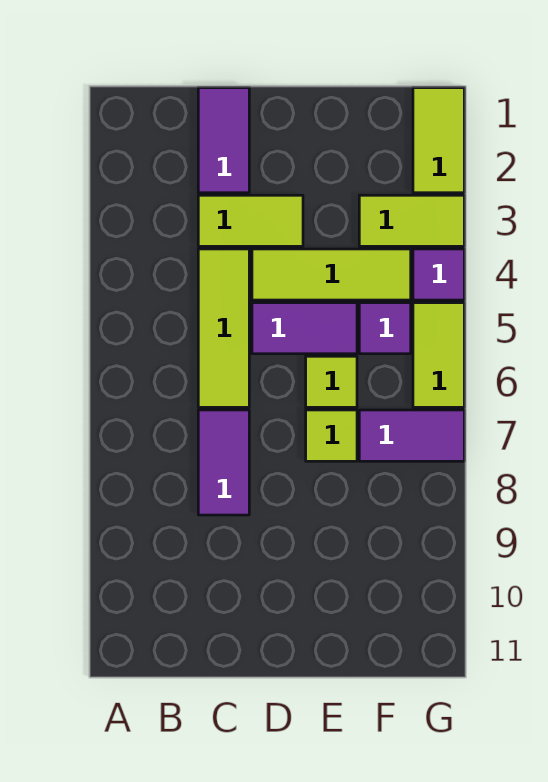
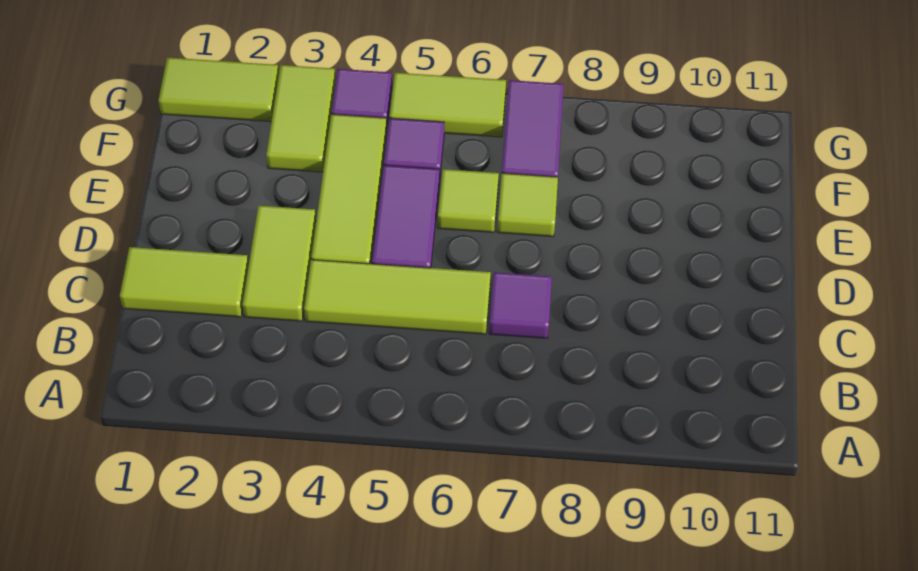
purple tile C1:C2 level 1 -> lime tile C1:C2 level 1
purple tile C7:C8 level 1 -> purple tile C7 level 1

